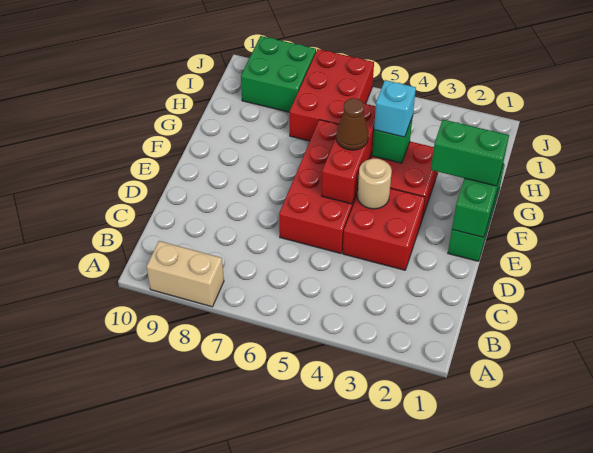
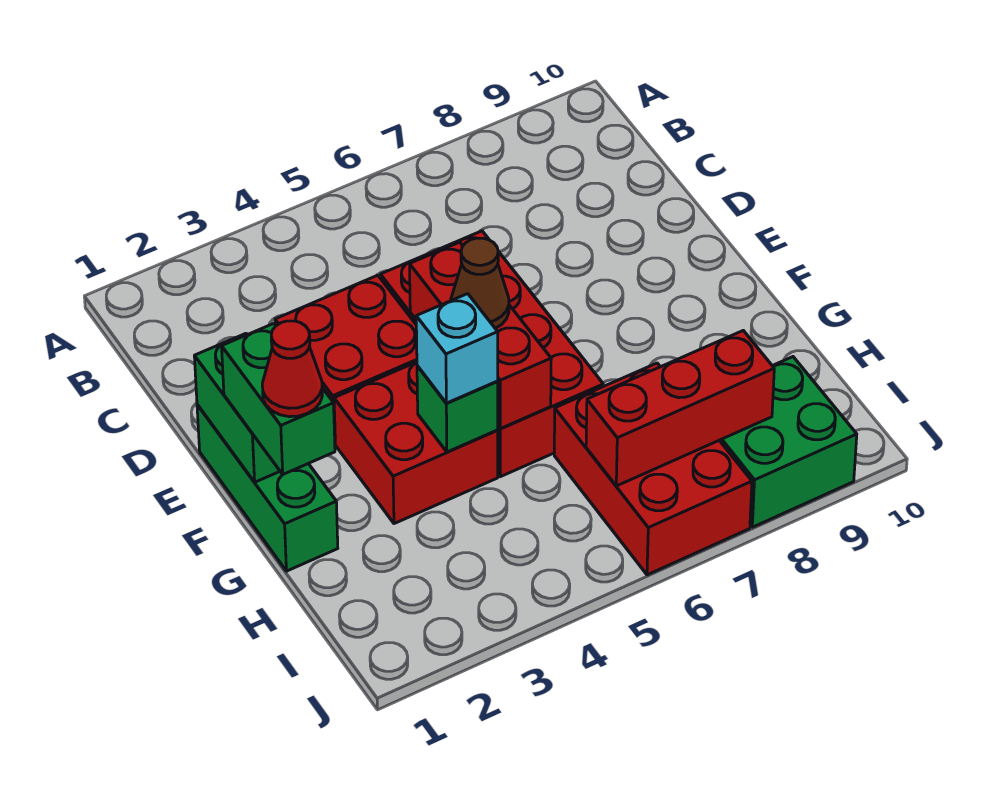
tan brick A8:A9 level 1 -> none
tan round brick E4 level 2 -> none
green brick F1:F2 level 3 -> green brick F1:G1 level 3
none -> red cone G1 level 4
none -> red brick I6:I8 level 2

